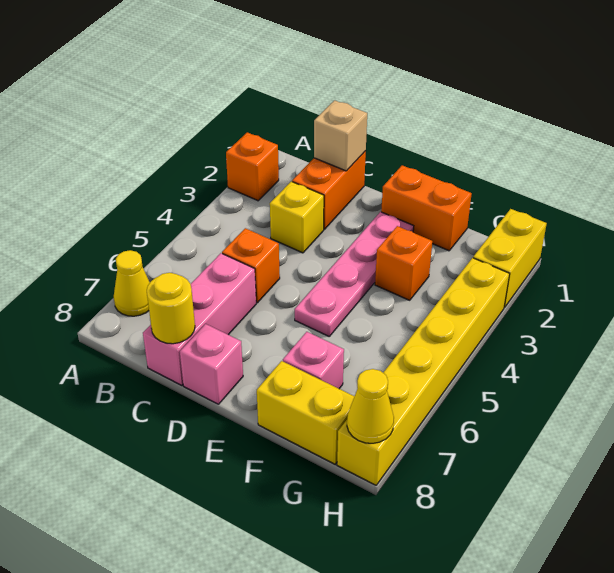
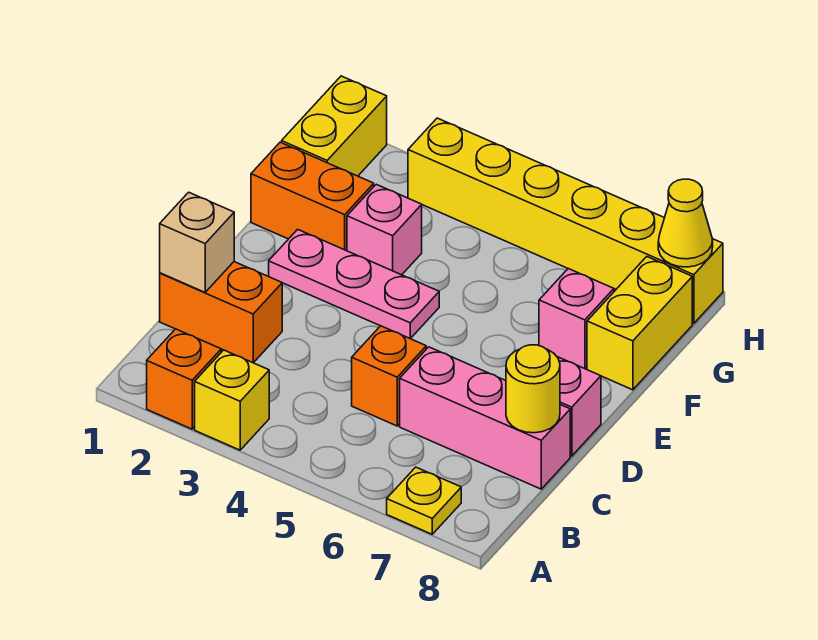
yellow cone A7 level 1 -> yellow plate A7 level 1
yellow brick C3 level 1 -> yellow brick A3 level 1
orange brick E1:F1 level 1 -> orange brick F1:F2 level 1
pink plate E2:E5 level 1 -> pink plate E2:E4 level 1
orange brick F3 level 1 -> pink brick F3 level 1
yellow brick H1:H2 level 1 -> yellow brick G1:H1 level 1

